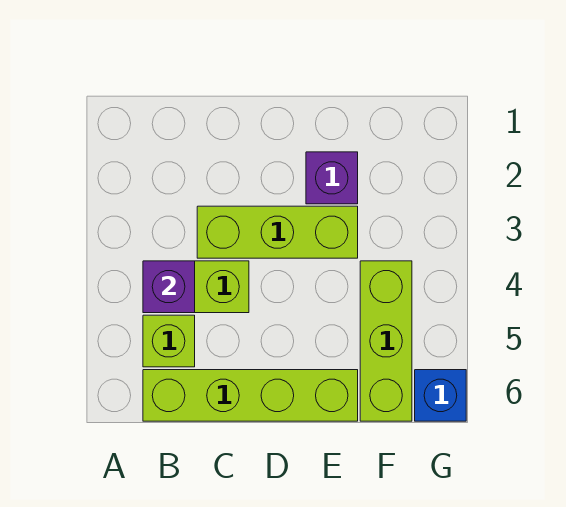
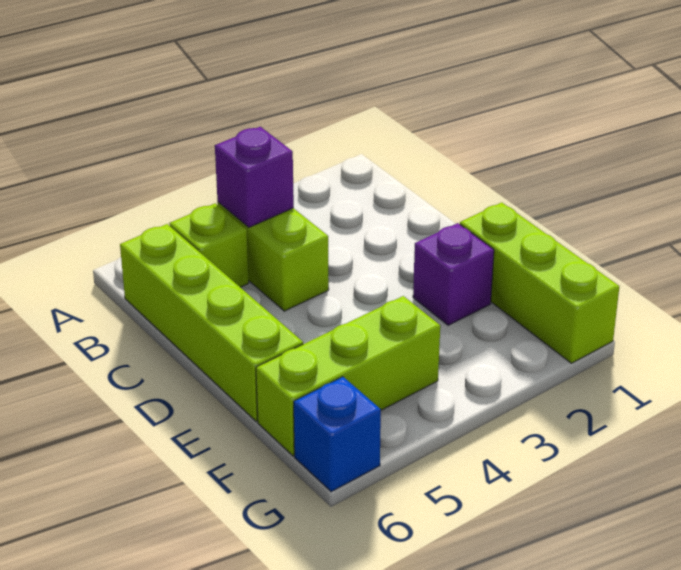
lime brick C3:E3 level 1 -> lime brick E1:G1 level 1

